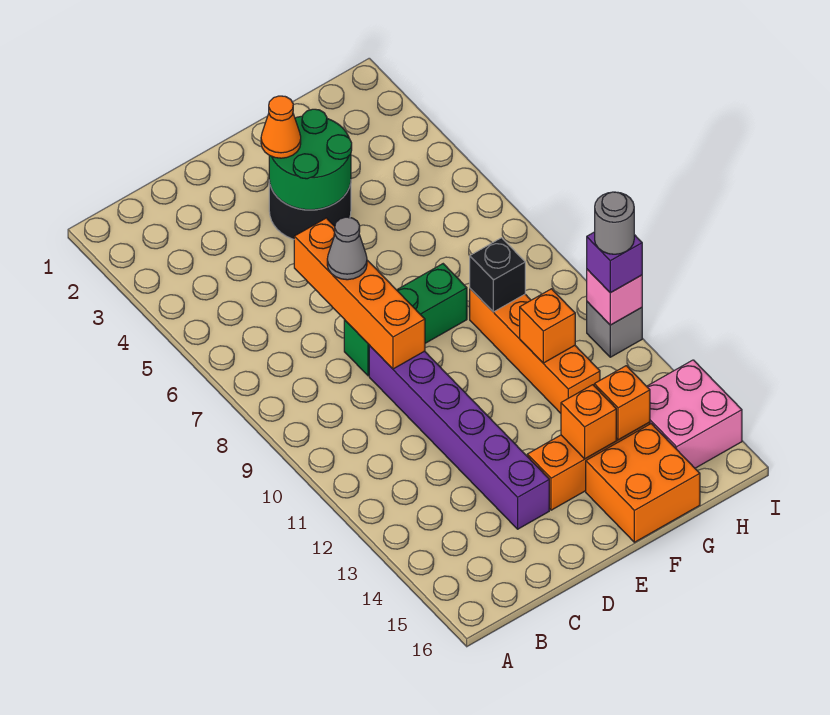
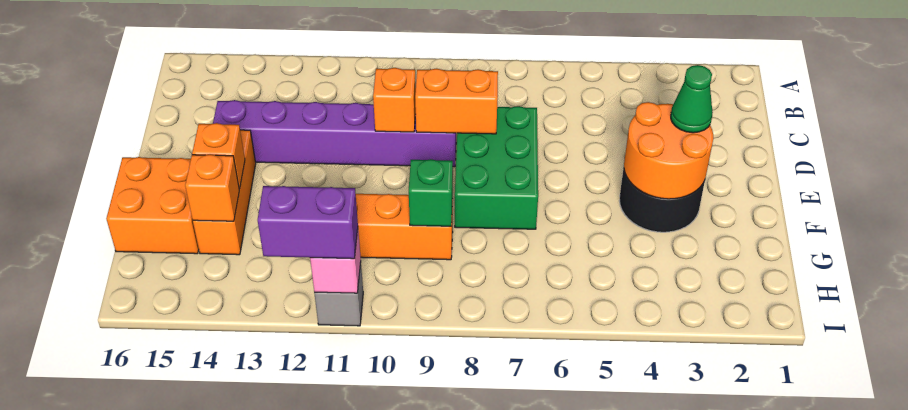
orange brick D6:D9 level 2 -> orange brick D8:D9 level 2
grey cone D7 level 3 -> none
green brick D8:F8 level 1 -> green brick D7:F8 level 1
green round brick E3:F4 level 2 -> orange round brick E3:F4 level 2
orange cone E3 level 3 -> green cone E3 level 3
black brick G9 level 2 -> green brick G9 level 2
orange brick G11 level 2 -> orange brick D10 level 2
pink brick H14:I15 level 1 -> none
purple brick I11 level 3 -> purple brick I11:I12 level 3
grey round brick I11 level 4 -> none

